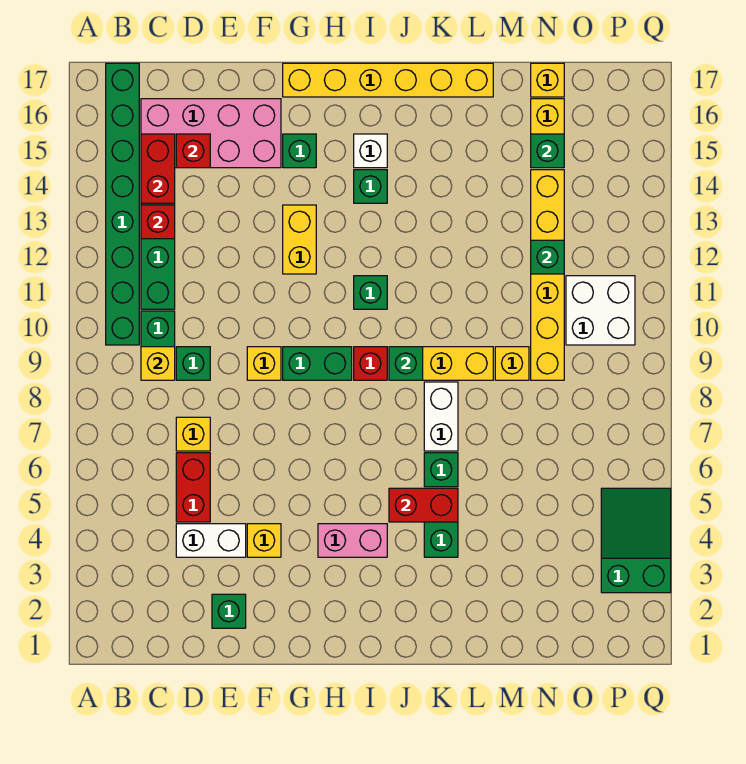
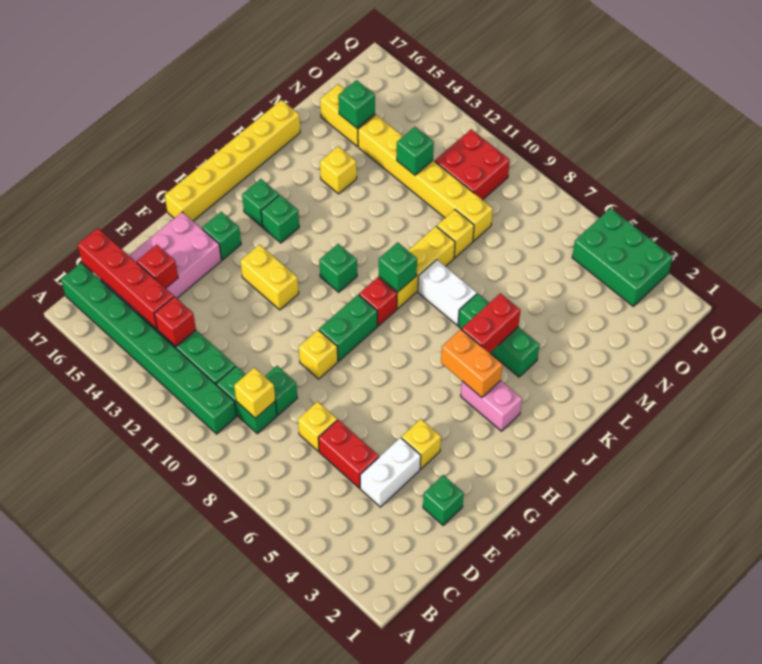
red brick C14:C15 level 2 -> red brick C14:C17 level 2
pink brick H4:I4 level 1 -> pink brick I3:I4 level 1
none -> orange brick I4:I5 level 2
white brick I15 level 1 -> green brick I15 level 1
yellow brick N17 level 1 -> yellow brick L14 level 1
white brick O10:P11 level 1 -> red brick O10:P11 level 1
green slope P3:Q5 level 1 top 3 -> green brick P3:Q5 level 1

